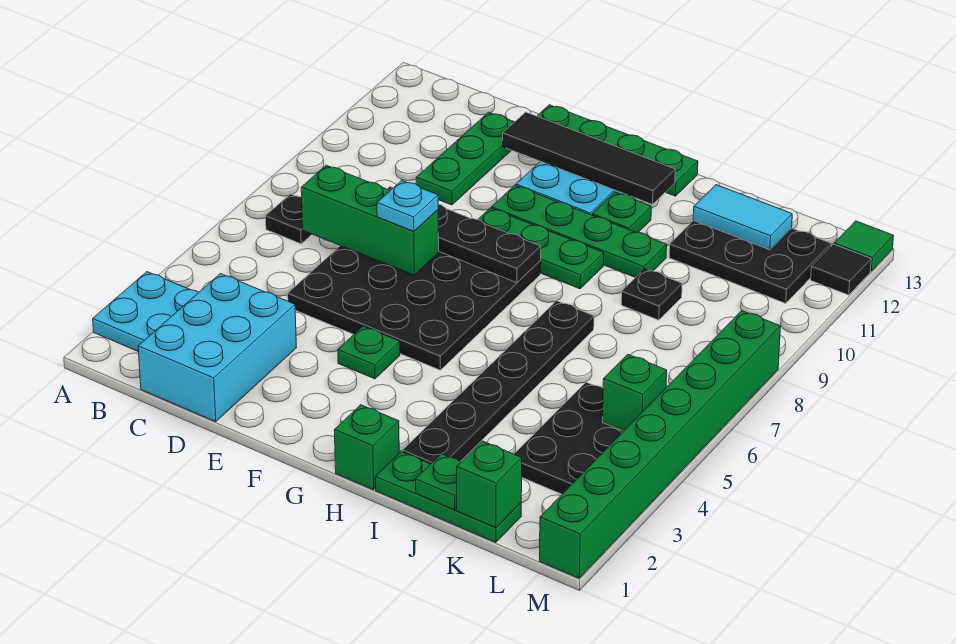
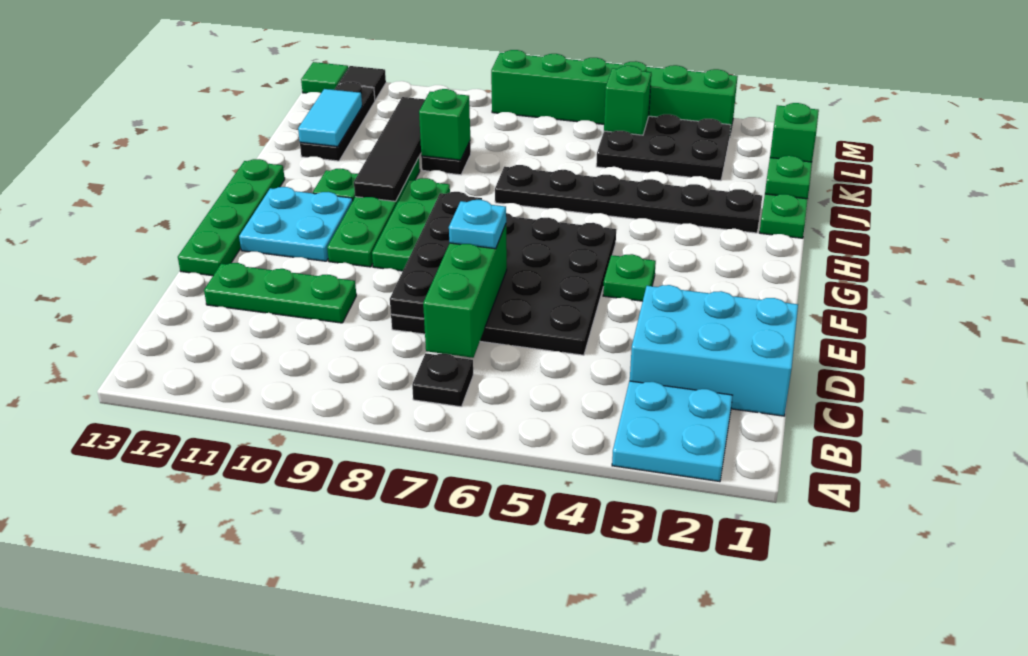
black tile E12:H12 level 2 -> black tile H10:K10 level 2
green brick H1 level 1 -> green brick J9 level 2
black plate J11:L12 level 1 -> black plate J12:L12 level 1
green brick M1:M8 level 1 -> green brick M3:M8 level 1

